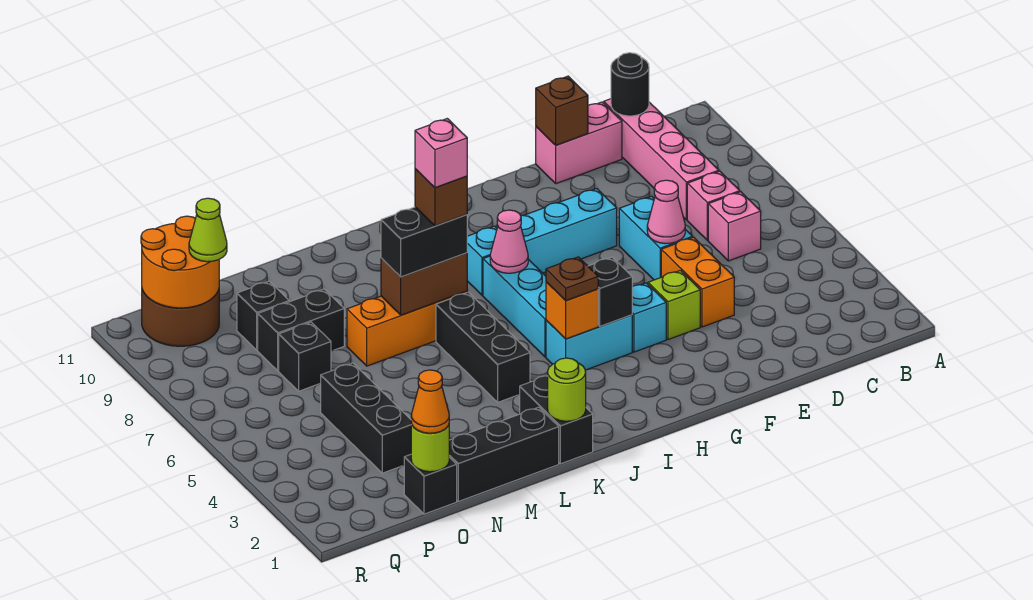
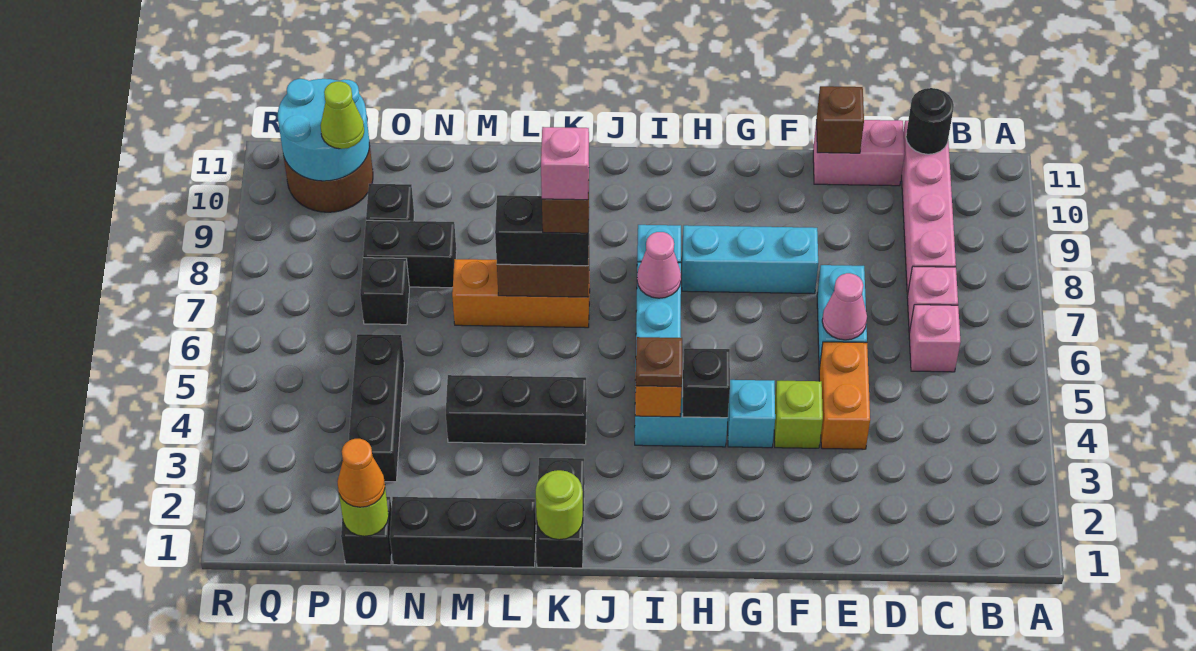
black brick K4:K6 level 1 -> black brick K4:M4 level 1
orange round brick P10:Q11 level 2 -> cyan round brick P10:Q11 level 2

